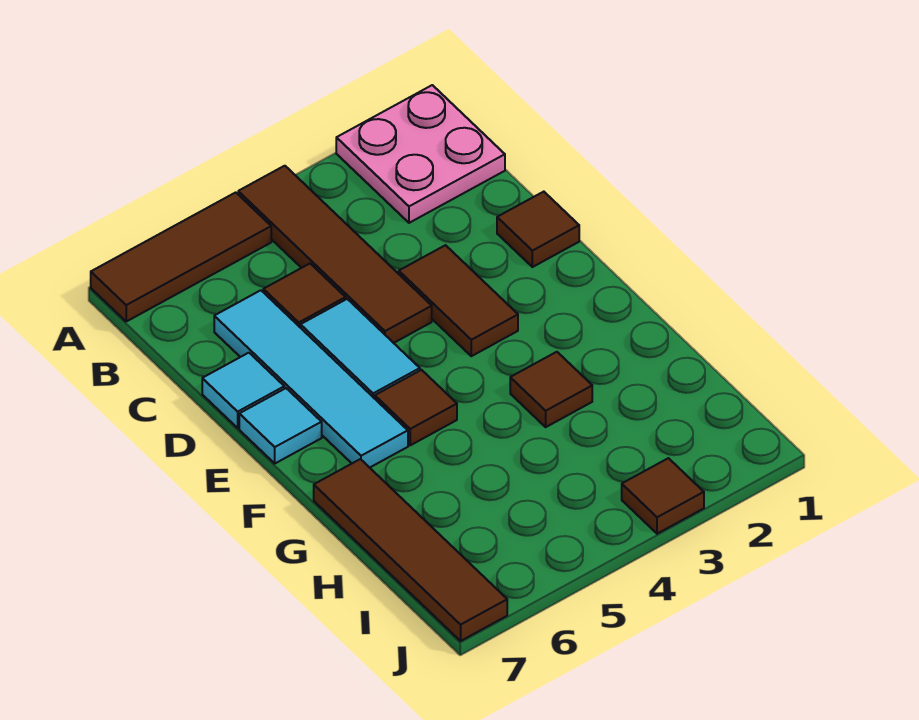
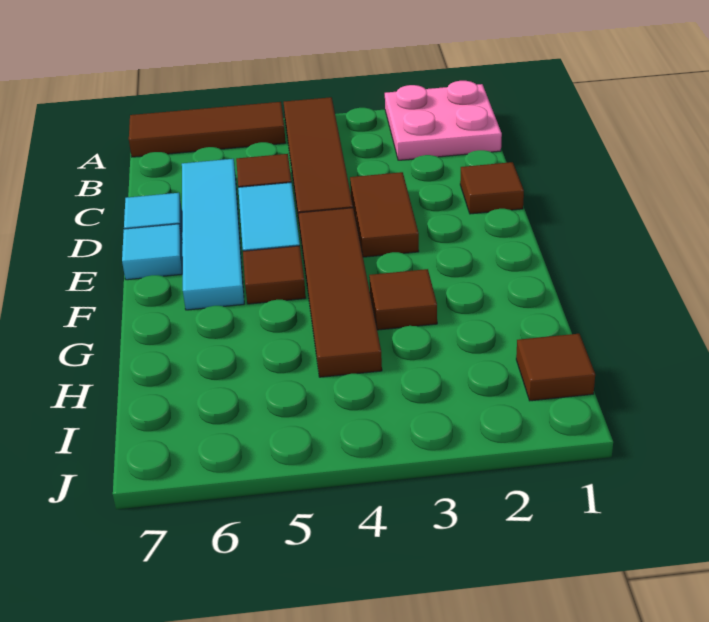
brown tile G7:J7 level 1 -> brown tile E4:H4 level 1
brown tile J3 level 1 -> brown tile I1 level 1

